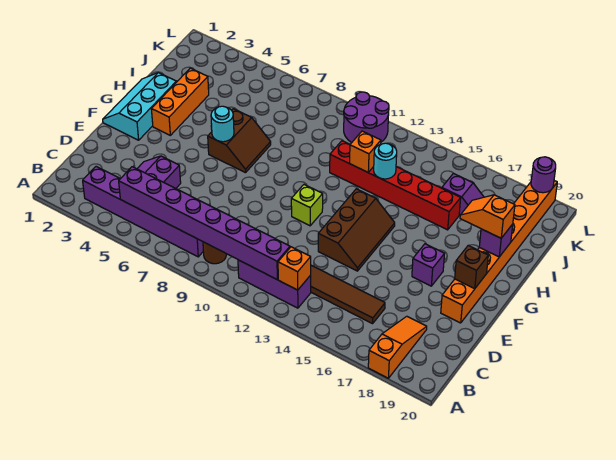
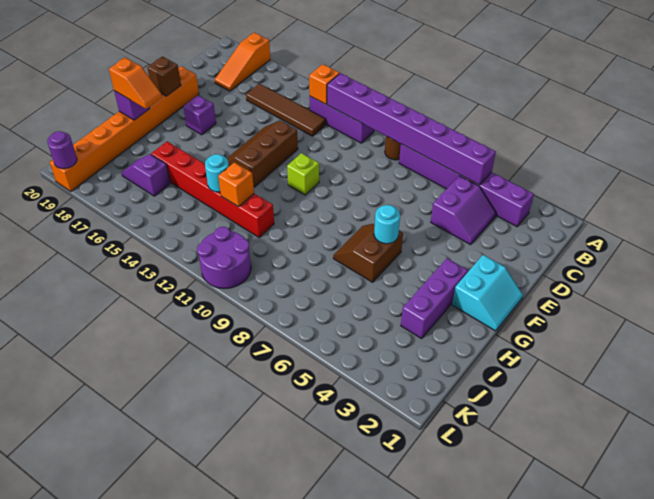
cyan slope F1:H2 level 1 top 2 -> cyan slope F1:G2 level 1 top 2
orange brick G3:I3 level 1 -> purple brick G3:I3 level 1

